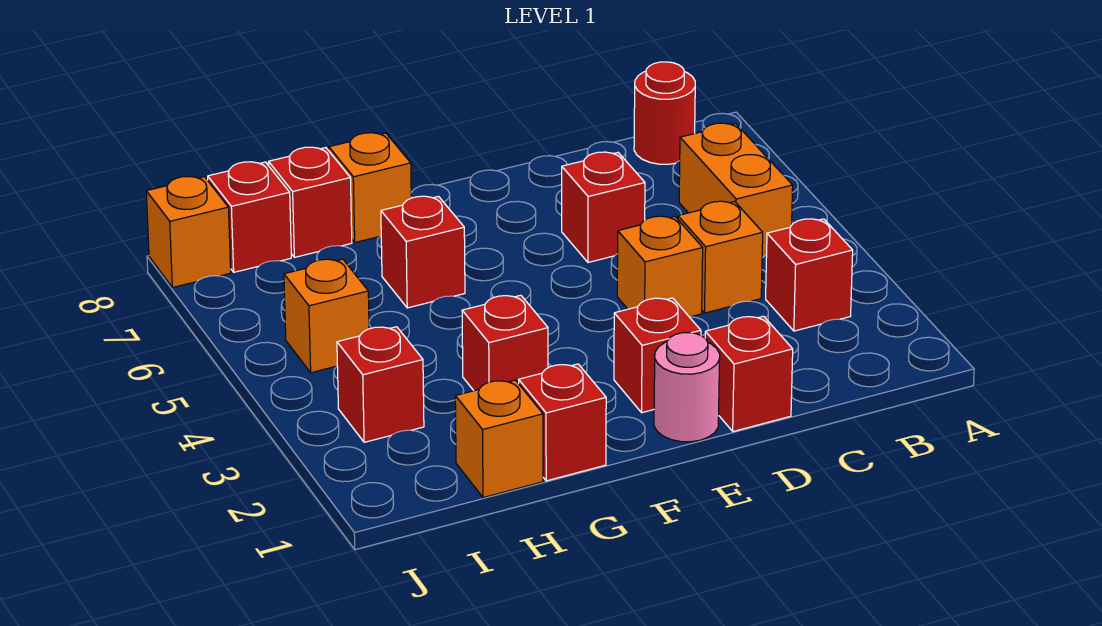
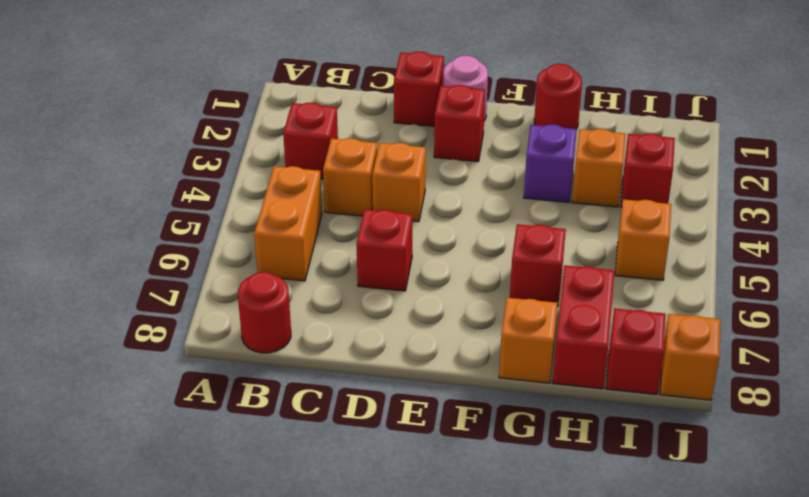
red brick G1 level 1 -> red round brick G1 level 1
red brick G3 level 1 -> purple brick G3 level 1
orange brick H1 level 1 -> orange brick H3 level 1
red brick H8 level 1 -> red brick H7:H8 level 1

